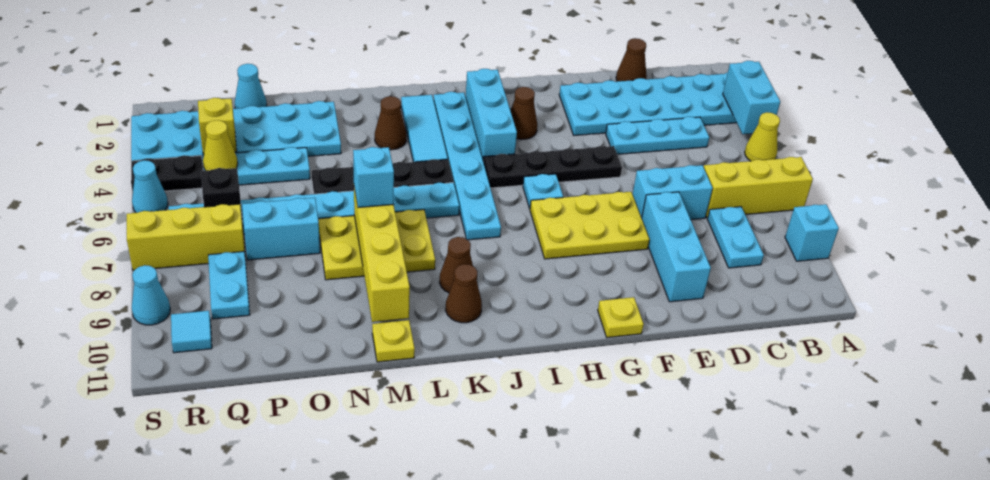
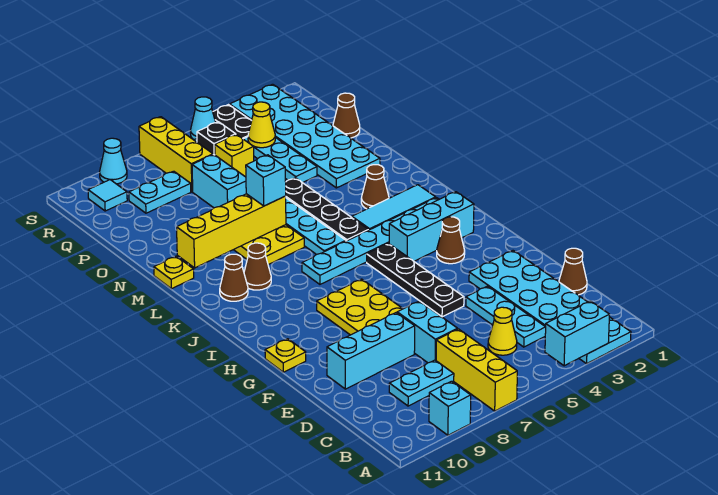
yellow cone A5 level 1 -> yellow cone C5 level 1
cyan plate H6 level 1 -> none
cyan cone P1 level 1 -> brown cone P1 level 1
yellow brick Q3 level 2 -> yellow brick P6 level 2

